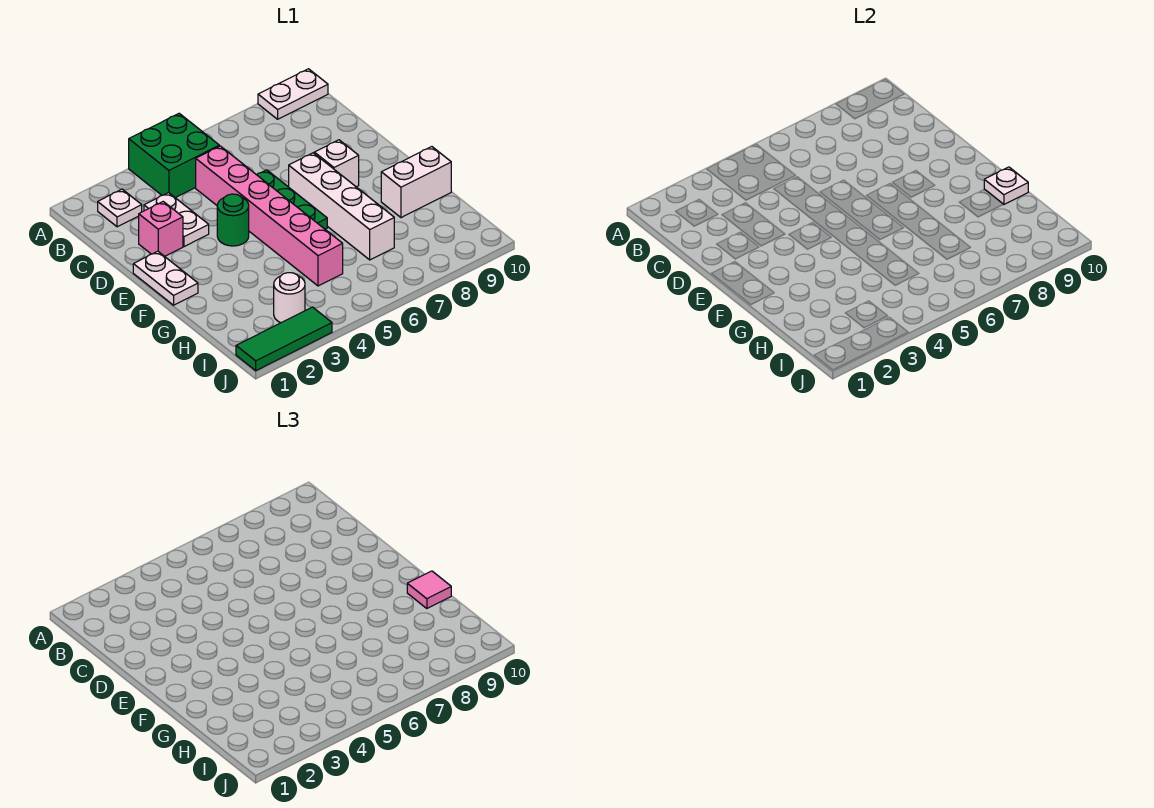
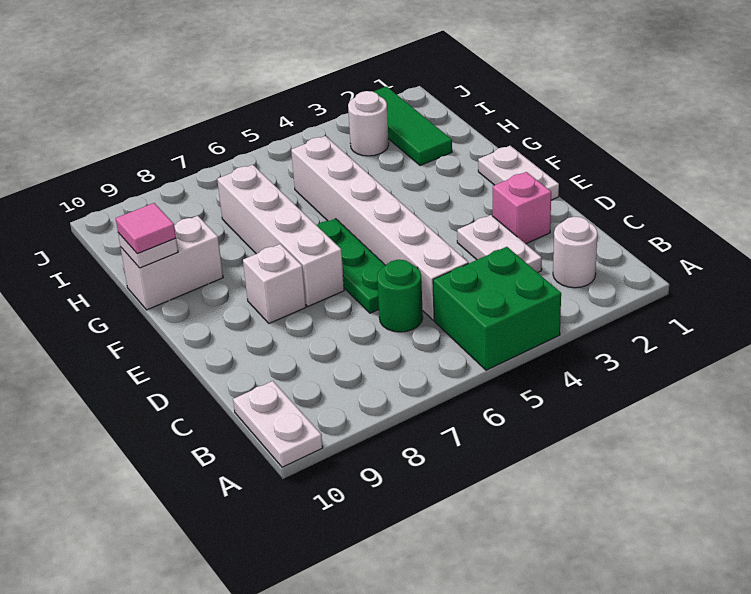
white plate A9:A10 level 1 -> white plate A10:B10 level 1
white plate B2 level 1 -> white round brick B2 level 1
pink brick C5:H5 level 1 -> white brick C5:H5 level 1
green round brick E4 level 1 -> green round brick C6 level 1
green tile J1:J3 level 1 -> green tile H2:J2 level 1

